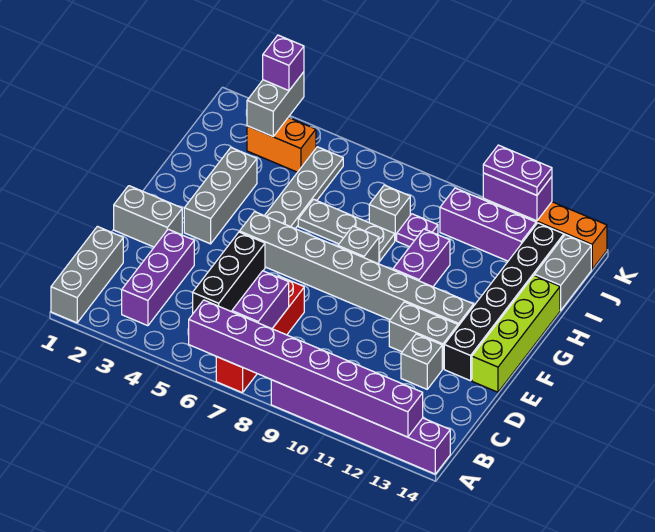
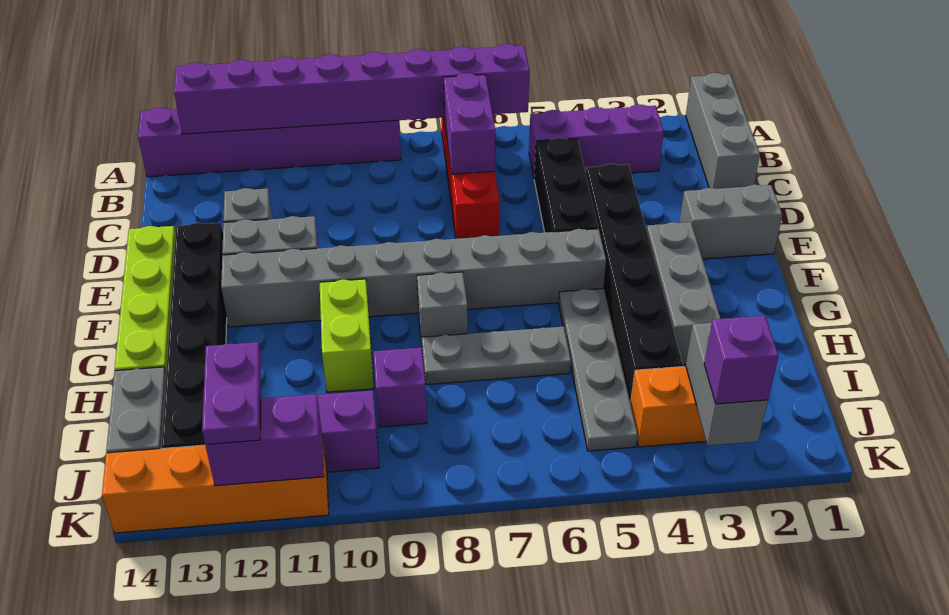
purple brick B3:D3 level 1 -> purple brick B3:B5 level 1
none -> black brick D4:I4 level 1
purple brick G10:H10 level 1 -> lime brick G10:H10 level 1
grey brick I8 level 1 -> none
purple plate I9 level 1 -> purple brick I9 level 1
purple plate K11:K12 level 3 -> purple plate J12:K12 level 3

